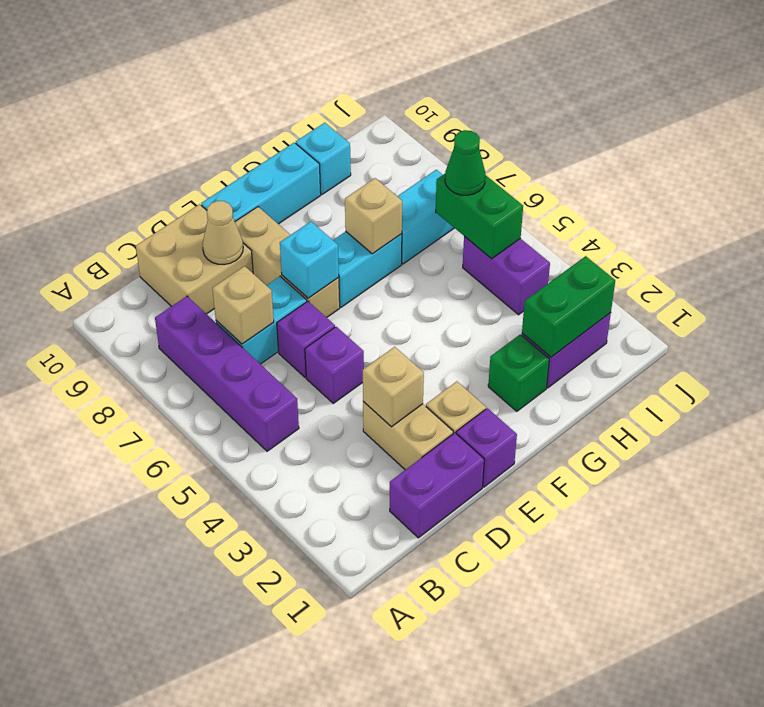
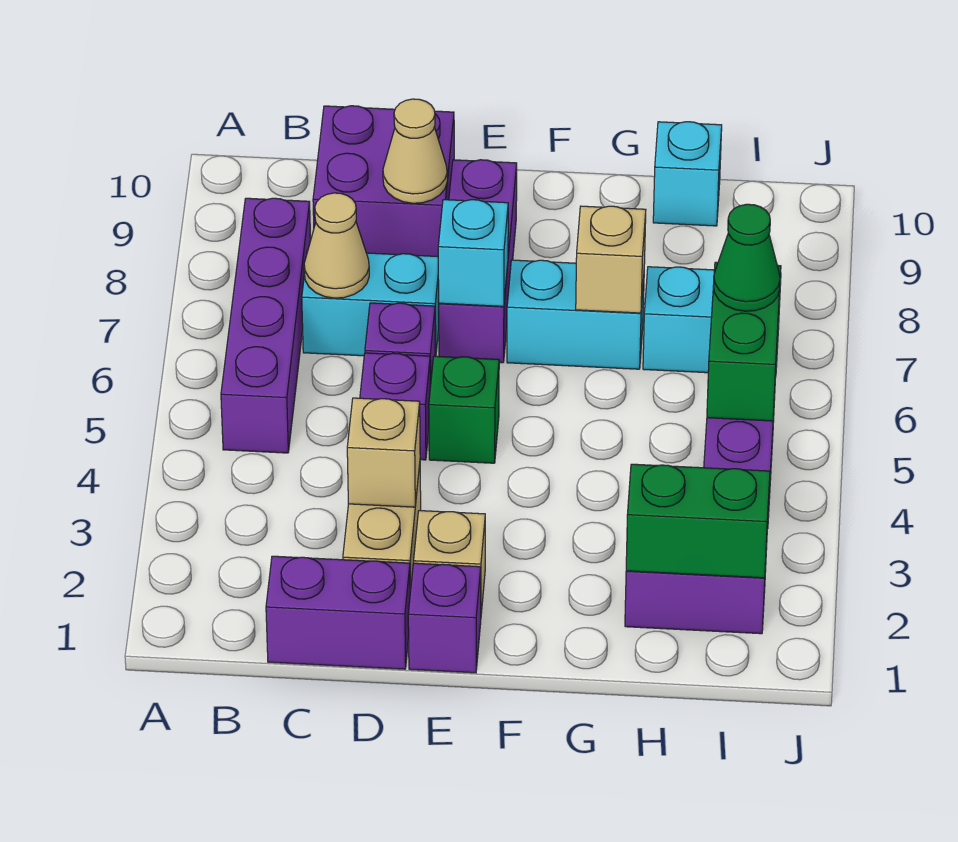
tan brick C7 level 2 -> tan cone C7 level 2
tan brick C9:D10 level 1 -> purple brick C9:D10 level 1
tan brick E7:E9 level 1 -> purple brick E7:E9 level 1
cyan brick E10:G10 level 1 -> none
green brick G2 level 1 -> green brick E5 level 1

